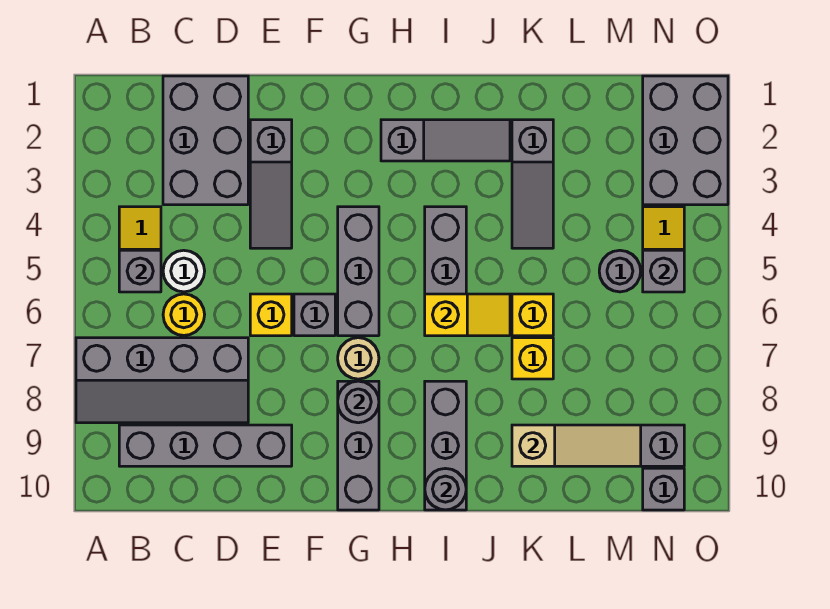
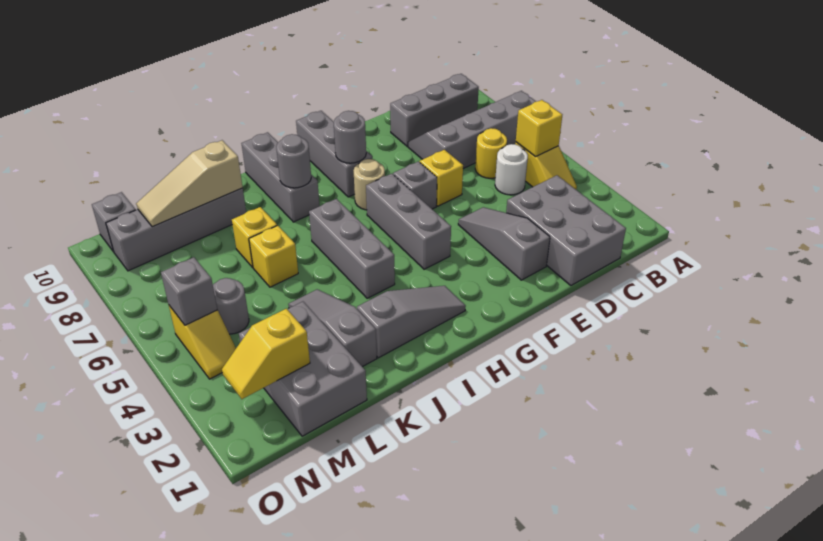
grey brick B5 level 2 -> yellow brick B5 level 2
grey brick B9:E9 level 1 -> grey brick B9:D9 level 1
grey slope H2:J2 level 1 top H -> grey slope H2:J2 level 1 top J
yellow slope I6:J6 level 2 top I -> yellow slope M2:N2 level 2 top M
grey round brick I10 level 2 -> grey round brick I8 level 2
grey brick N1:O3 level 1 -> grey brick L1:M3 level 1

